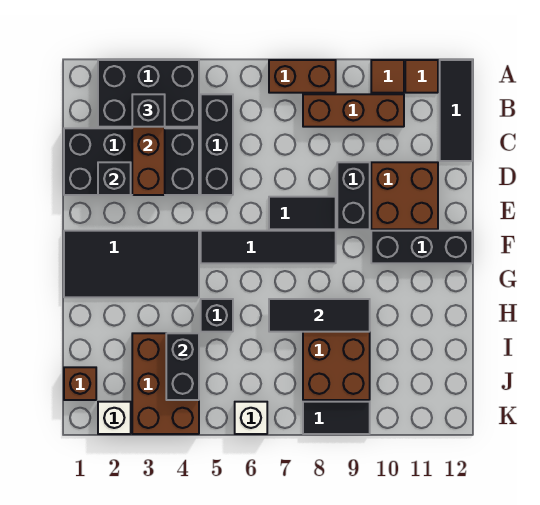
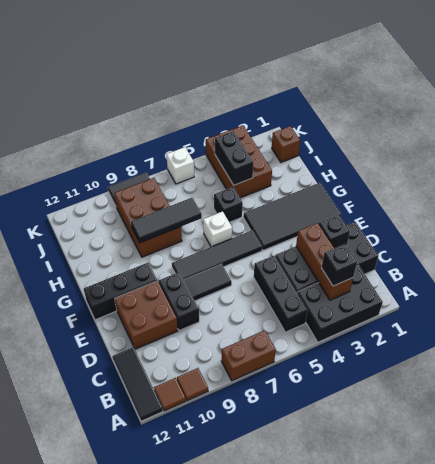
brown brick B8:B10 level 1 -> none
white brick K2 level 1 -> white brick G6 level 1

